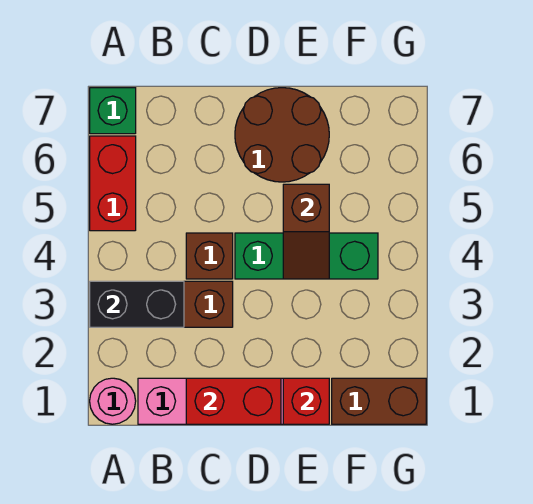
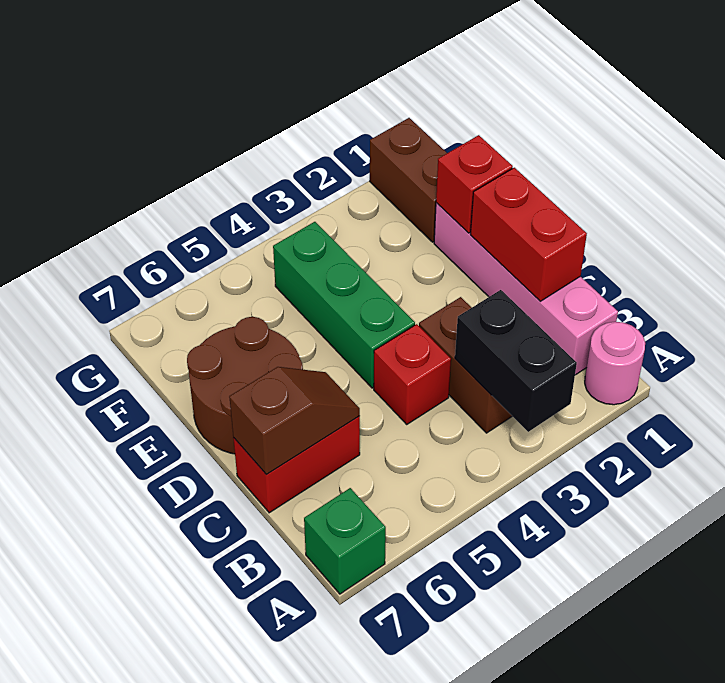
red brick A5:A6 level 1 -> red brick C6:C7 level 1
brown brick C4 level 1 -> red brick C4 level 1
brown slope E4:E5 level 2 top 5 -> brown slope C6:C7 level 2 top 7

